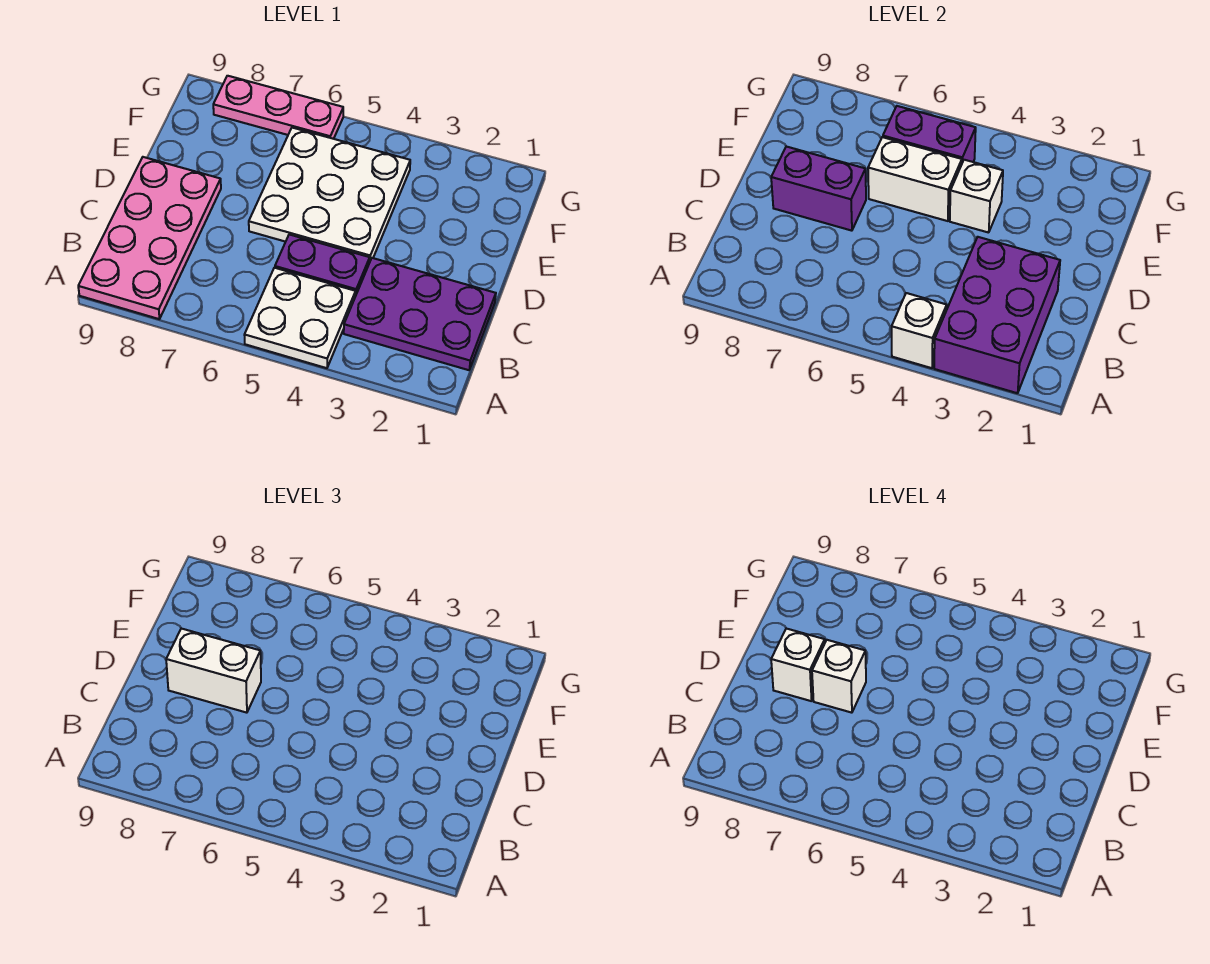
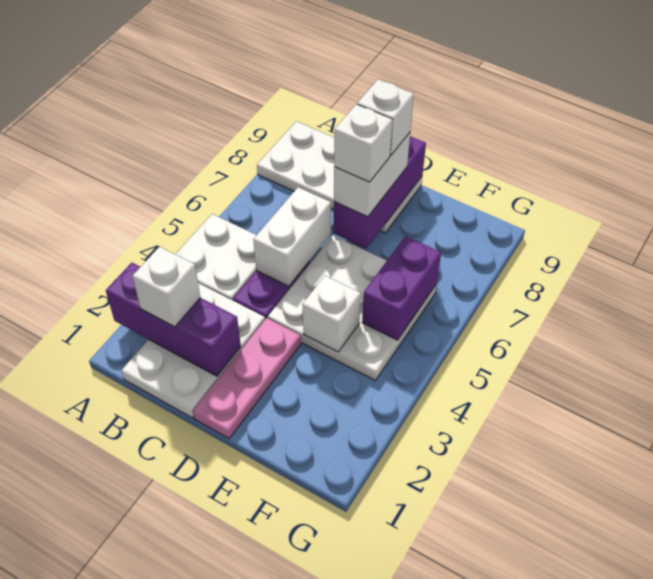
purple brick A2:C3 level 2 -> purple brick A2:C2 level 2
white brick A4 level 2 -> white brick B2 level 3
pink plate A8:D9 level 1 -> white plate A8:D9 level 1
purple plate B1:C3 level 1 -> white plate B1:C3 level 1
purple brick D7:D8 level 2 -> purple brick D7:D9 level 2
white brick E5:E6 level 2 -> white brick C5:C6 level 2
pink plate G6:G8 level 1 -> pink plate D1:D3 level 1

